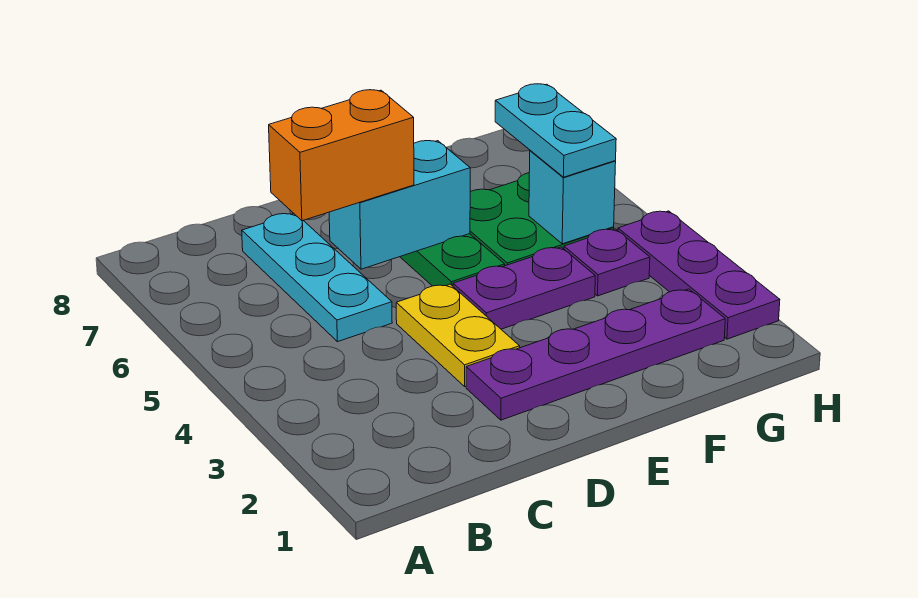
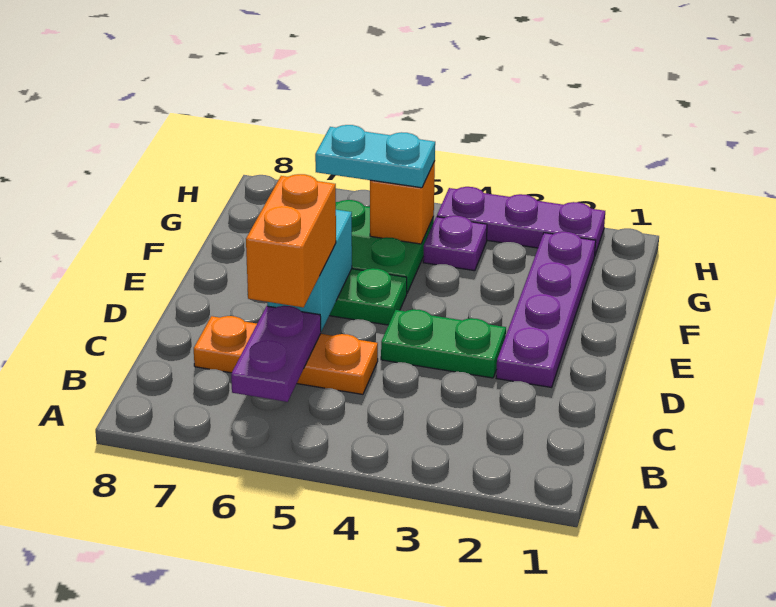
cyan plate C5:C7 level 1 -> orange plate C5:C7 level 1
yellow plate D3:D4 level 1 -> green plate D3:D4 level 1
purple plate E4:F4 level 1 -> purple plate B6:C6 level 2
cyan brick G5 level 2 -> orange brick G5 level 2

